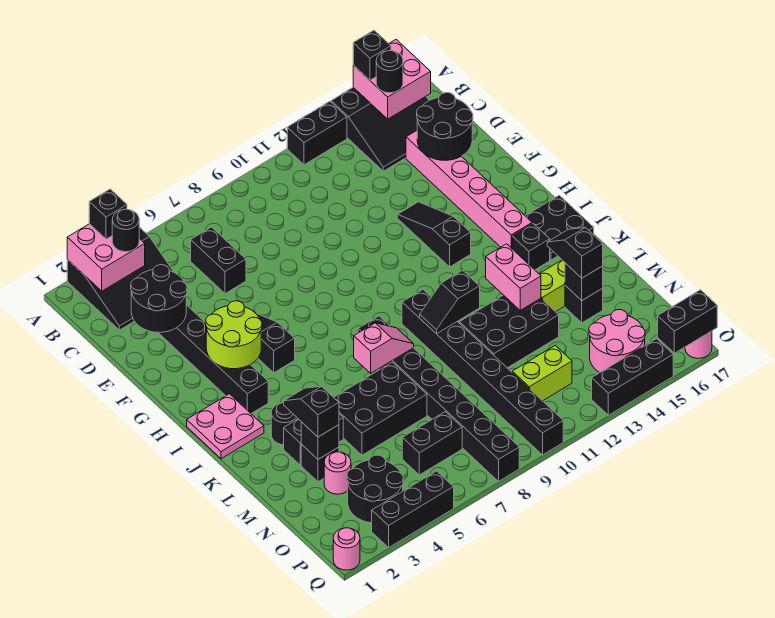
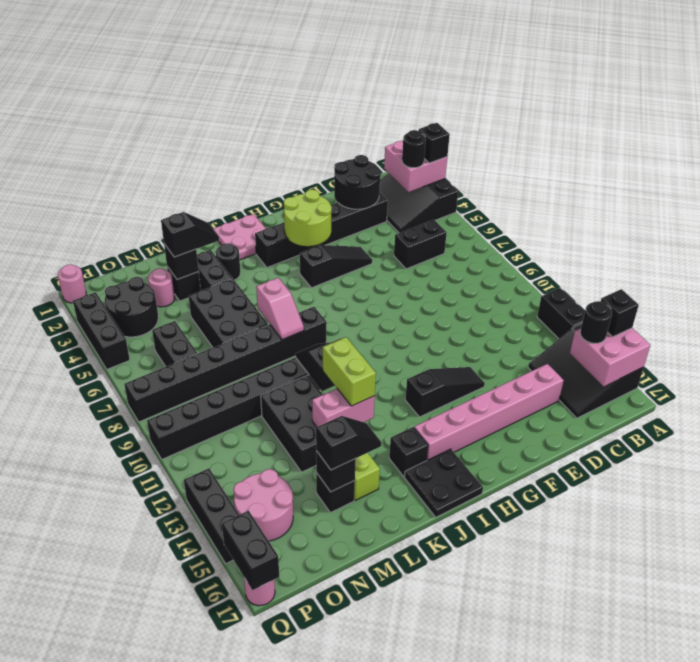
black round brick D15:E16 level 2 -> none
lime brick O11:O12 level 1 -> lime brick K12:K13 level 3

